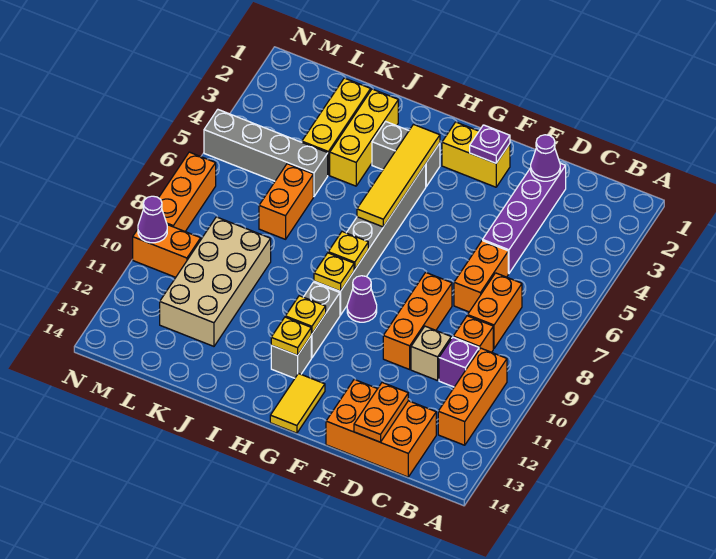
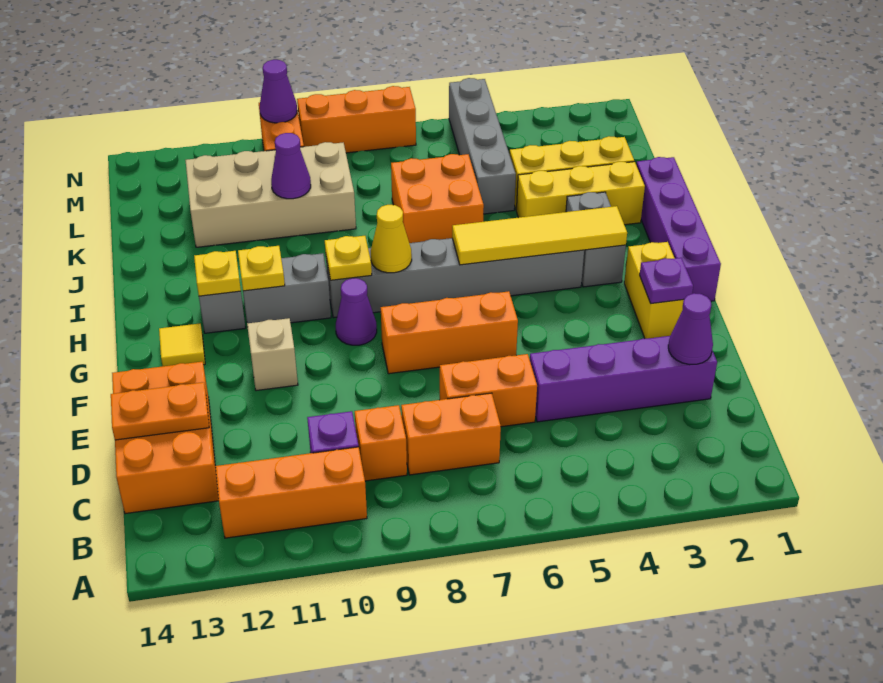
tan brick D10 level 1 -> tan brick F11 level 1
orange brick E8:E10 level 1 -> orange brick F6:F8 level 1
none -> purple brick G1:J1 level 1
yellow tile G13:G14 level 1 -> yellow tile G13 level 1
yellow plate H8 level 2 -> yellow cone H8 level 2
orange brick K6:K7 level 1 -> orange brick J6:K7 level 1
none -> purple cone K10 level 2

